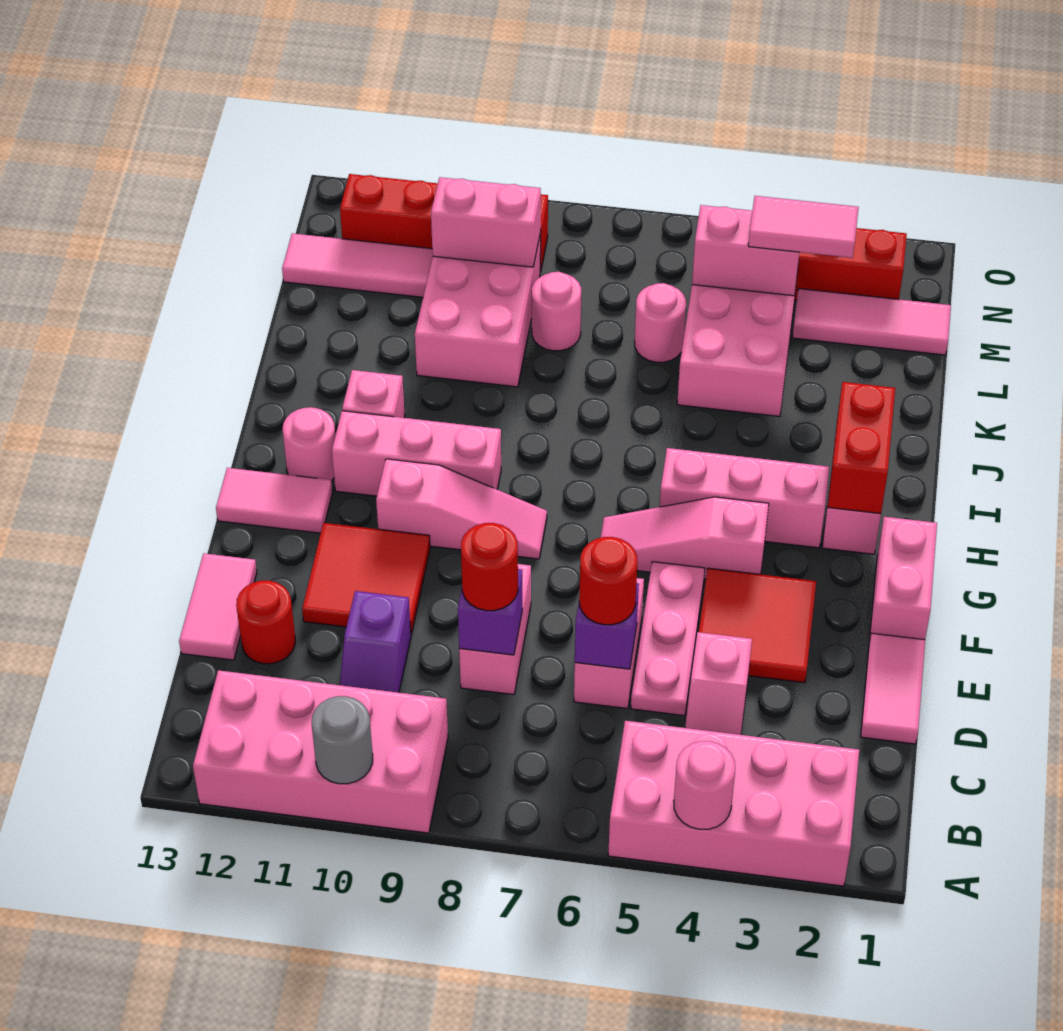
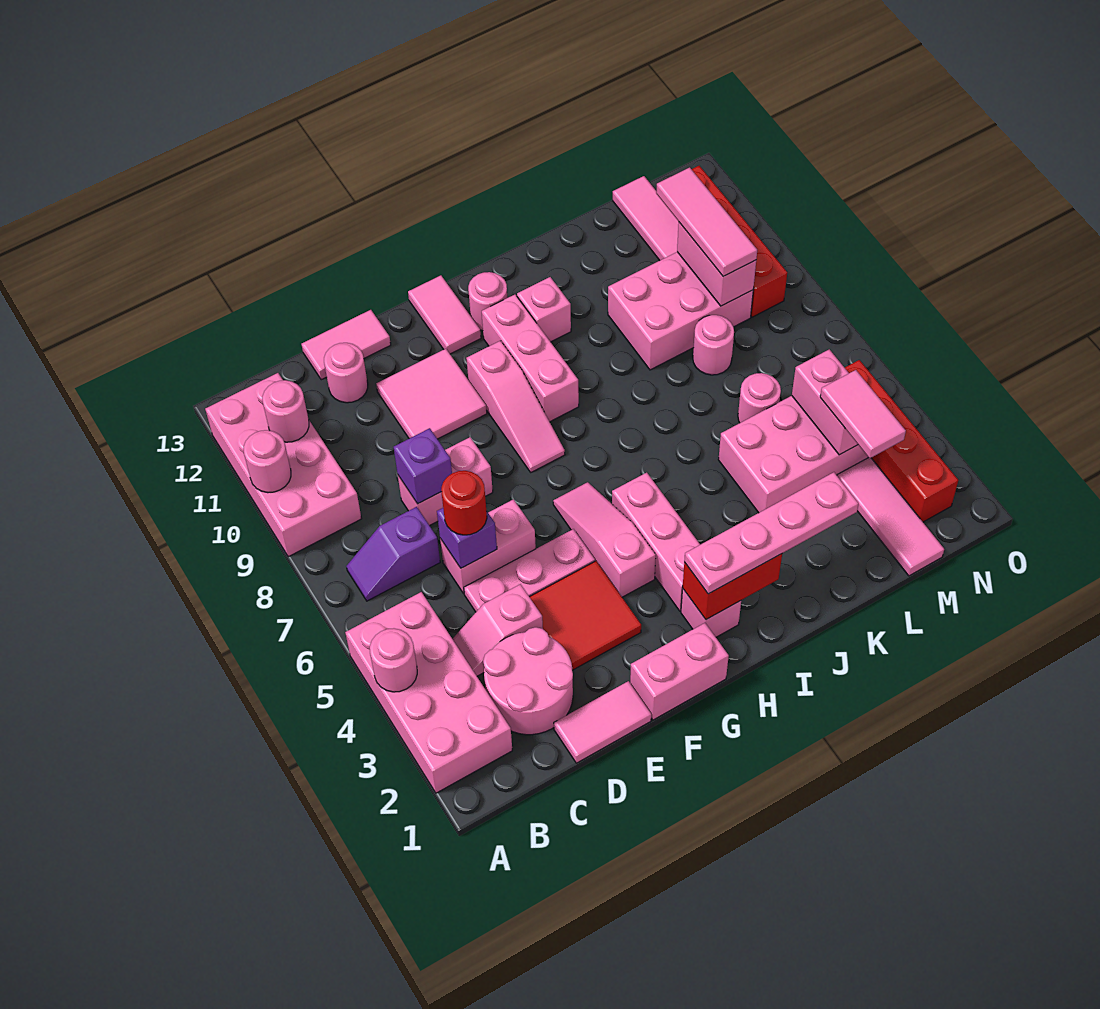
grey round brick A10 level 2 -> pink round brick A10 level 2
none -> pink round brick B11 level 2
none -> pink round brick C2:D3 level 1
purple slope C10:D10 level 1 top D -> purple slope B7:C7 level 1 top C
red round brick D8 level 3 -> none
red round brick D12 level 1 -> pink round brick D12 level 1
red tile E10:F11 level 1 -> pink tile E10:F11 level 1
none -> pink plate H2:K2 level 3
none -> pink tile M9:M11 level 3

